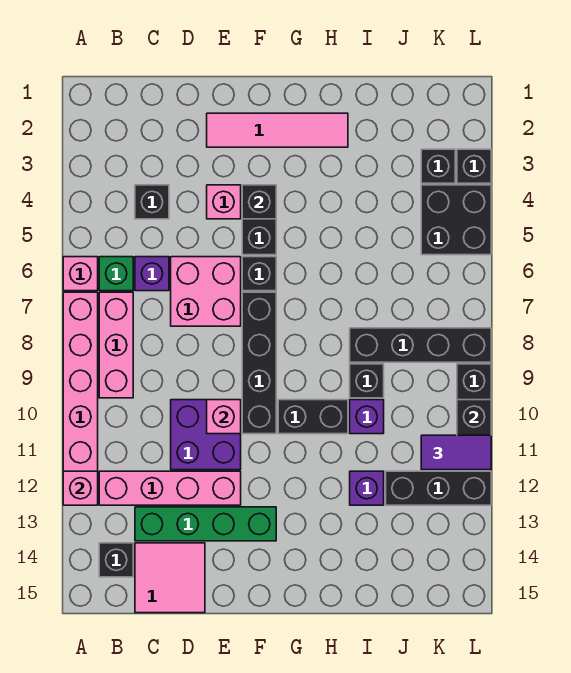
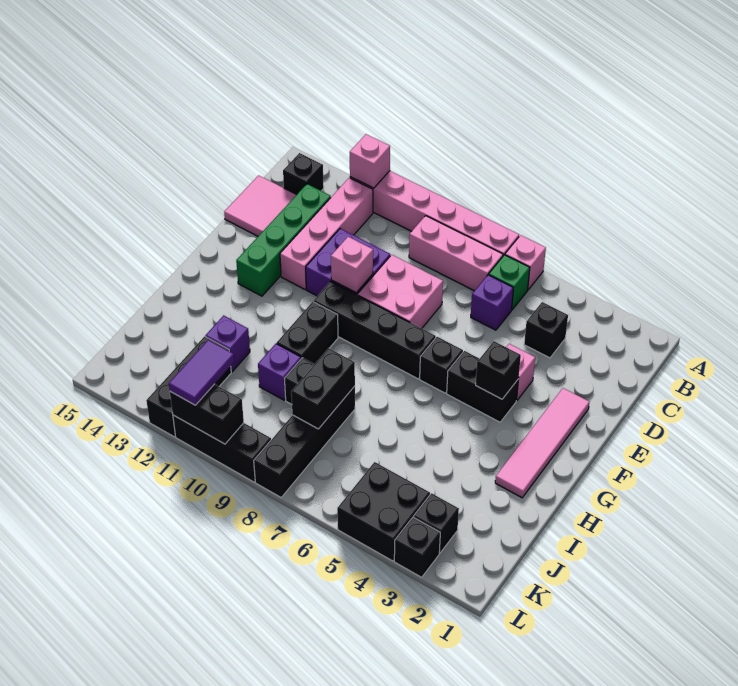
pink brick D6:E7 level 1 -> pink brick D8:E9 level 1
none -> black brick I8:J8 level 2

